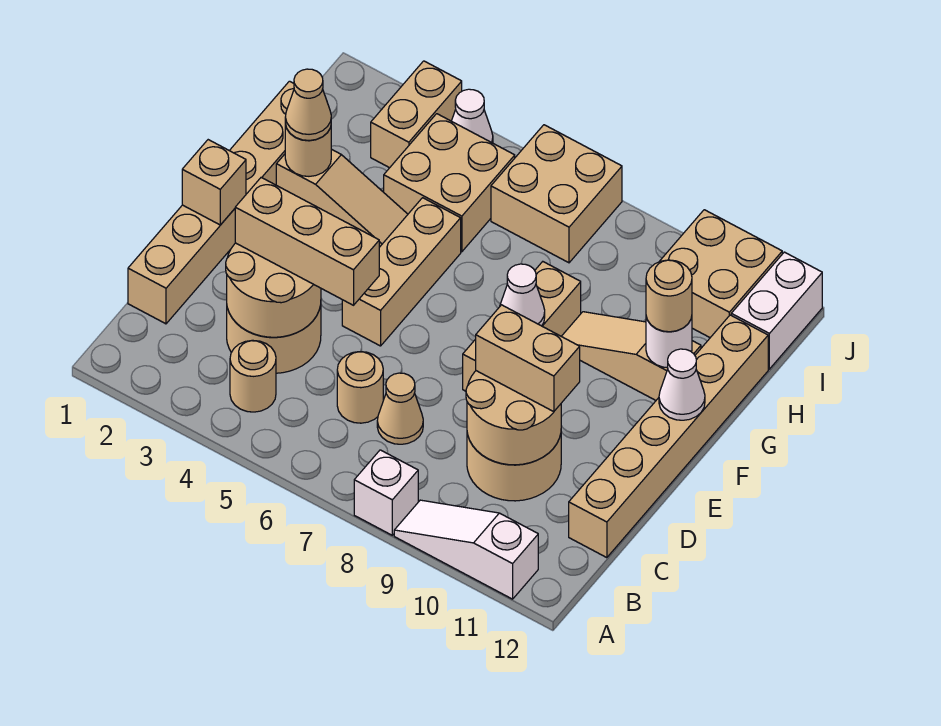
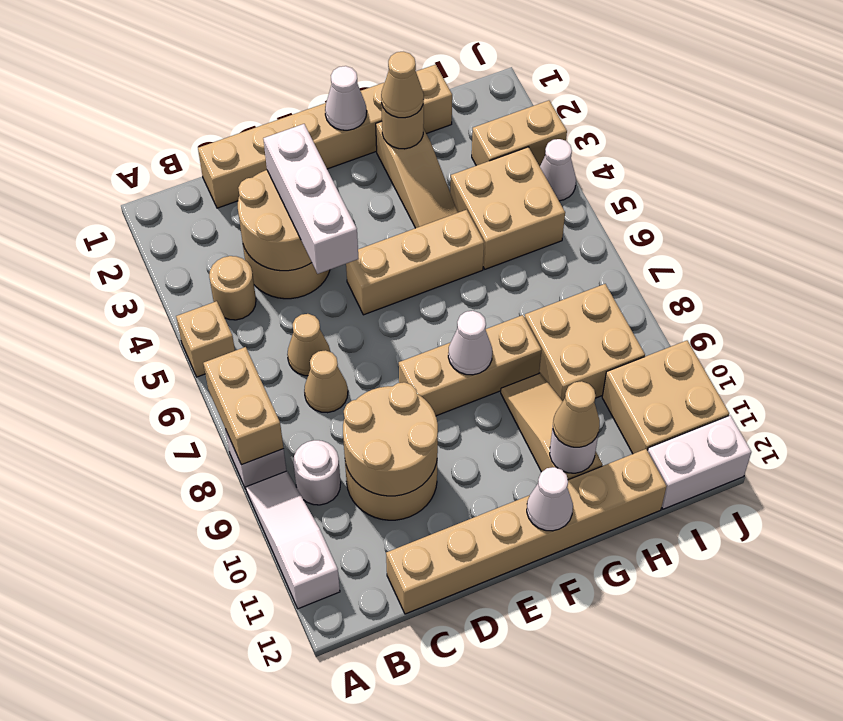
none -> white round brick B9 level 1
tan round brick C6 level 1 -> tan cone C6 level 1
tan brick D3:D5 level 3 -> white brick D3:D5 level 3
tan brick D9:D10 level 3 -> tan brick A7:A8 level 2
tan brick E1 level 2 -> tan brick A5 level 1
none -> white cone F1 level 2
tan round brick G11 level 3 -> tan cone G11 level 3
tan brick I6:J7 level 1 -> tan brick H8:I9 level 1

